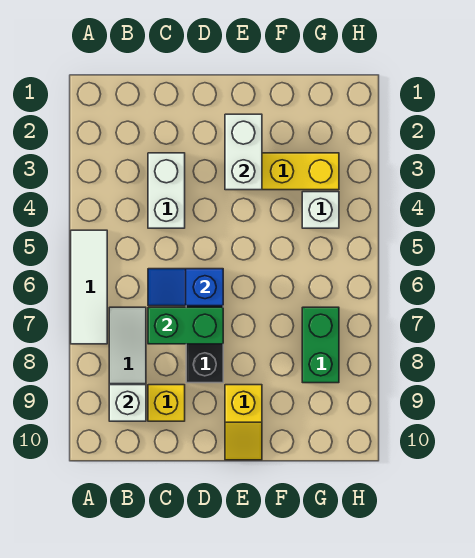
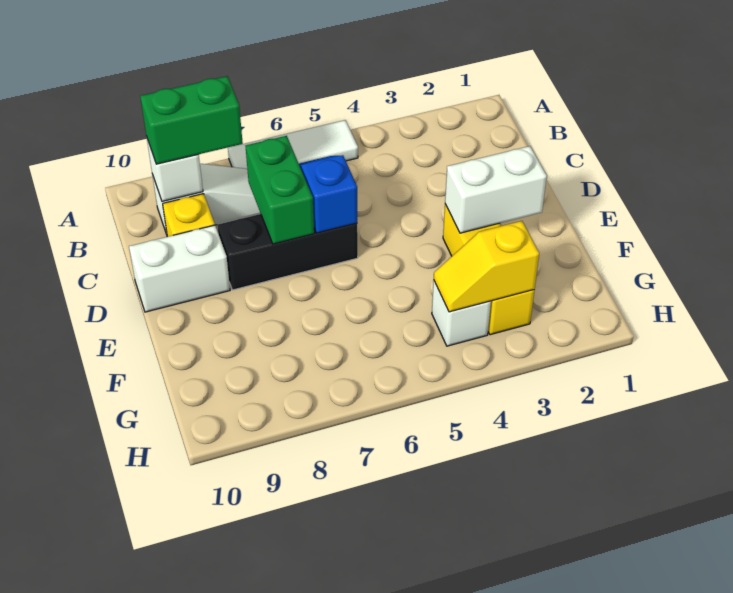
white brick C3:C4 level 1 -> white brick D9:D10 level 1
yellow slope E9:E10 level 1 top 9 -> yellow slope G3:G4 level 2 top 3
green brick G7:G8 level 1 -> green brick B8:B9 level 3

